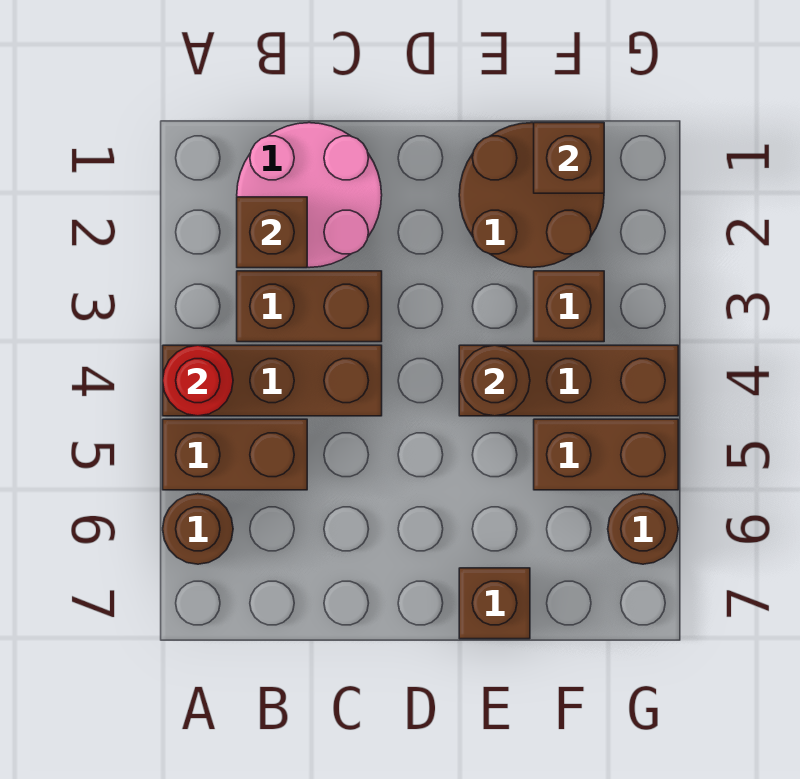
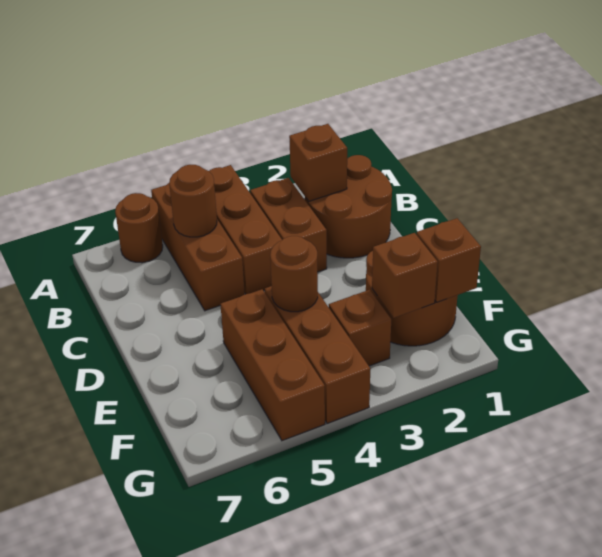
red round brick A4 level 2 -> none
brown brick A5:B5 level 1 -> brown brick A5:C5 level 1
pink round brick B1:C2 level 1 -> brown round brick B1:C2 level 1
brown brick E7 level 1 -> brown brick F2 level 2
brown brick F5:G5 level 1 -> brown brick E5:G5 level 1
brown round brick G6 level 1 -> brown round brick B5 level 2

